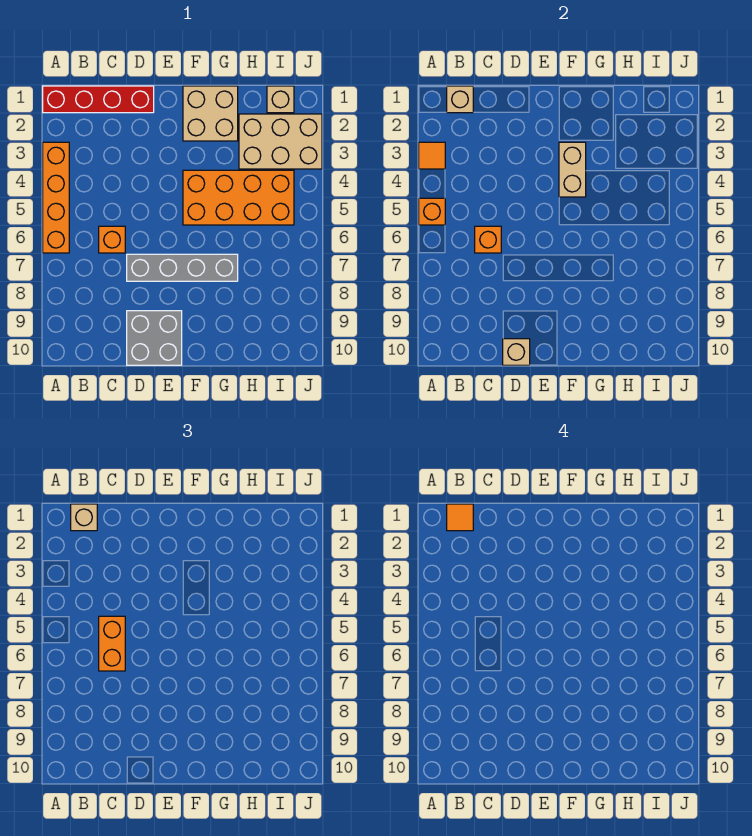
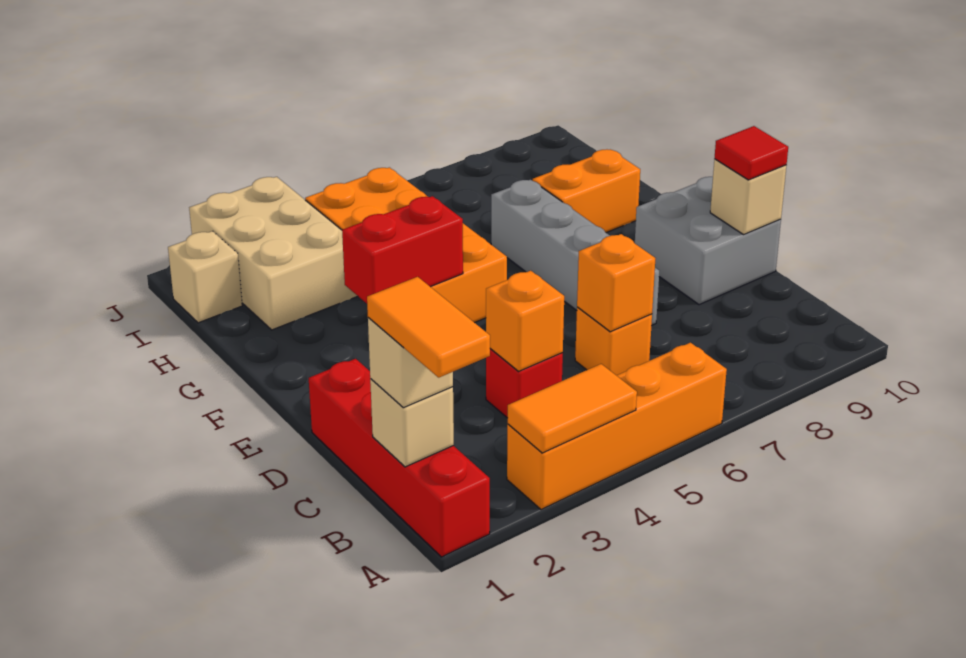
orange tile A3 level 2 -> orange tile A3:A4 level 2
orange brick A5 level 2 -> orange brick C4 level 2
orange tile B1 level 4 -> orange tile A1:B1 level 4
none -> red brick C4 level 1
orange brick C5:C6 level 3 -> orange brick G8:G9 level 1
none -> red tile D10 level 3
tan brick F1:G2 level 1 -> none
tan brick F3:F4 level 2 -> red brick F3:F4 level 2

